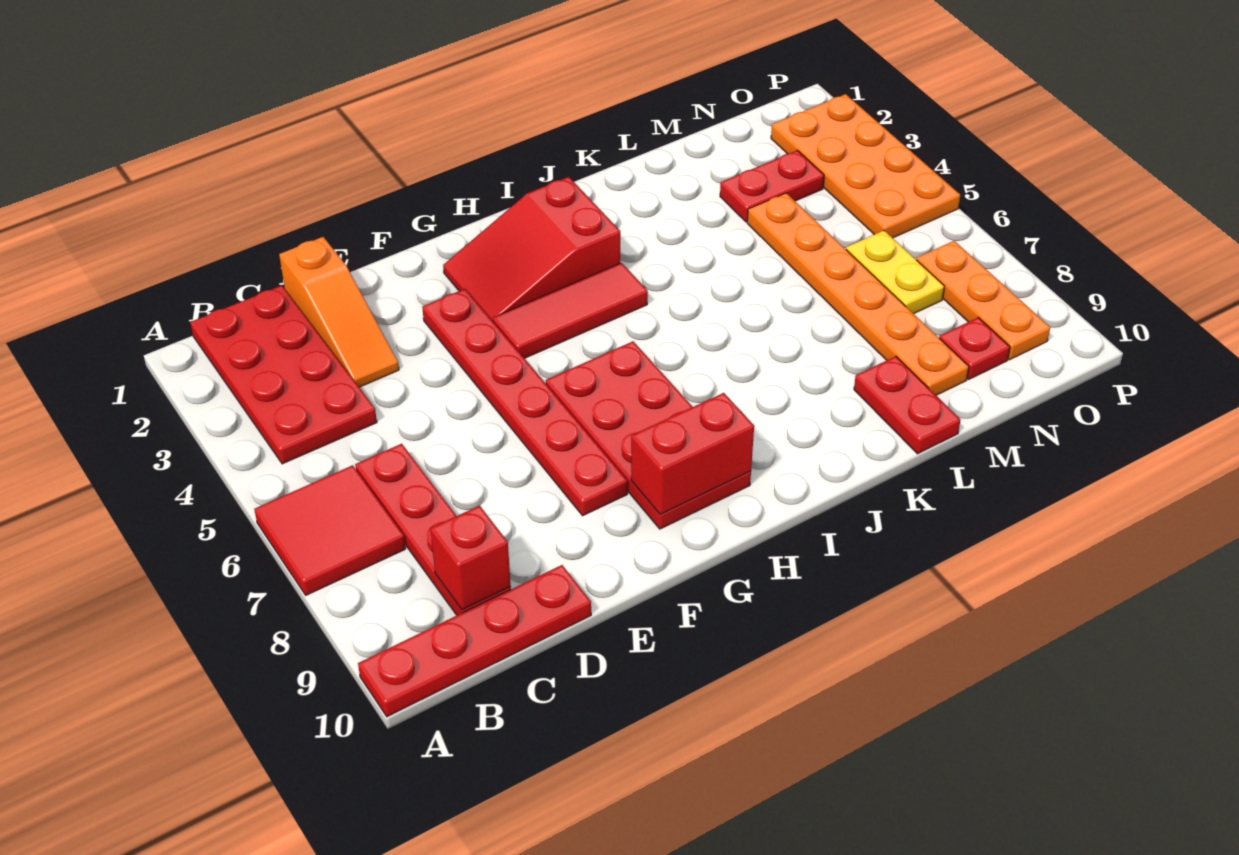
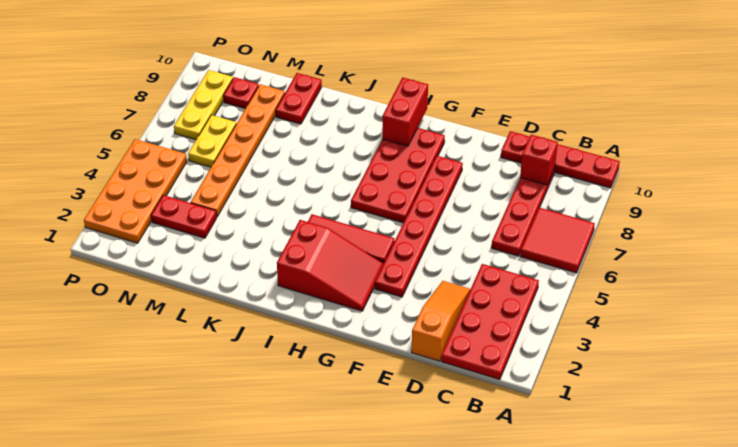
red brick G9:H9 level 2 -> red brick H9:H10 level 2
orange plate O7:O9 level 1 -> yellow plate O7:O9 level 1

